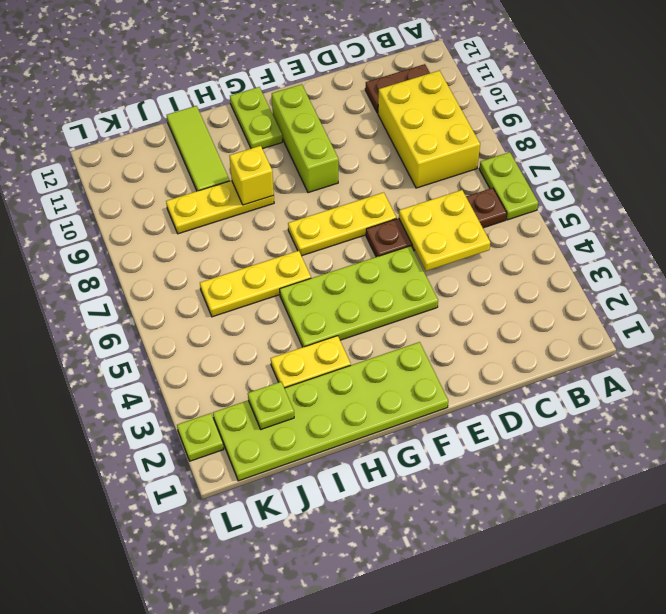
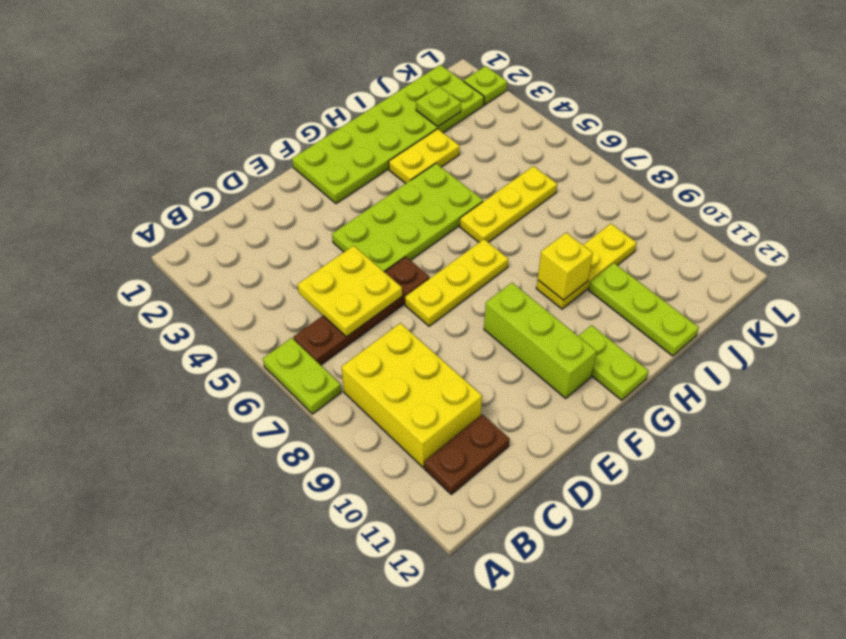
lime tile I10:I12 level 1 -> lime plate I10:I12 level 1

